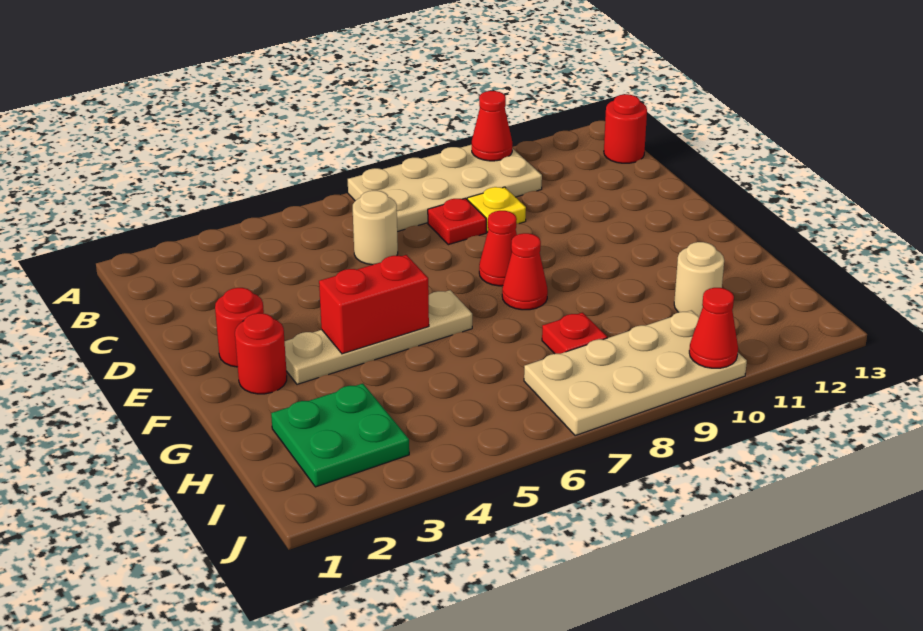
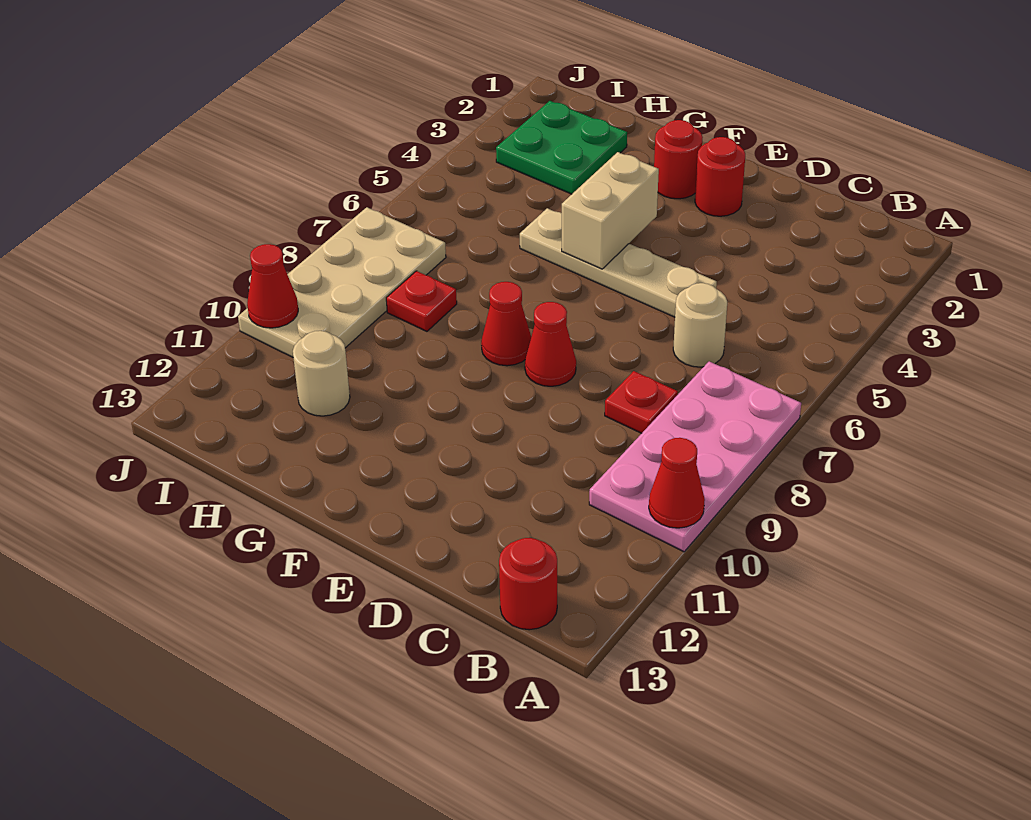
tan plate A7:B10 level 1 -> pink plate A7:B10 level 1
yellow plate C9 level 1 -> none
tan plate F3:F6 level 1 -> tan plate D5:G5 level 1
red brick F4:F5 level 2 -> tan brick F4:F5 level 2

